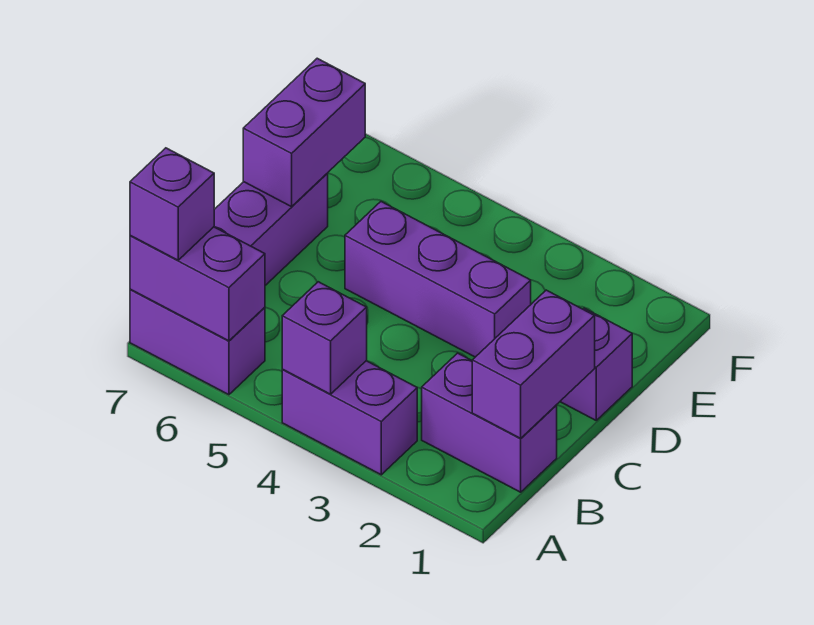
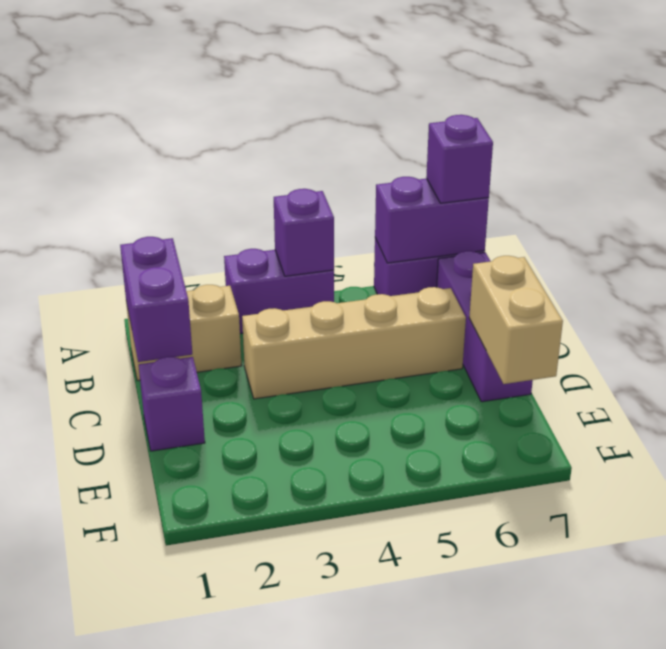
purple brick B1:B2 level 1 -> tan brick B1:B2 level 1
none -> tan brick C3:C6 level 1
purple brick D3:D5 level 1 -> none
purple brick D7:E7 level 2 -> tan brick D7:E7 level 2

